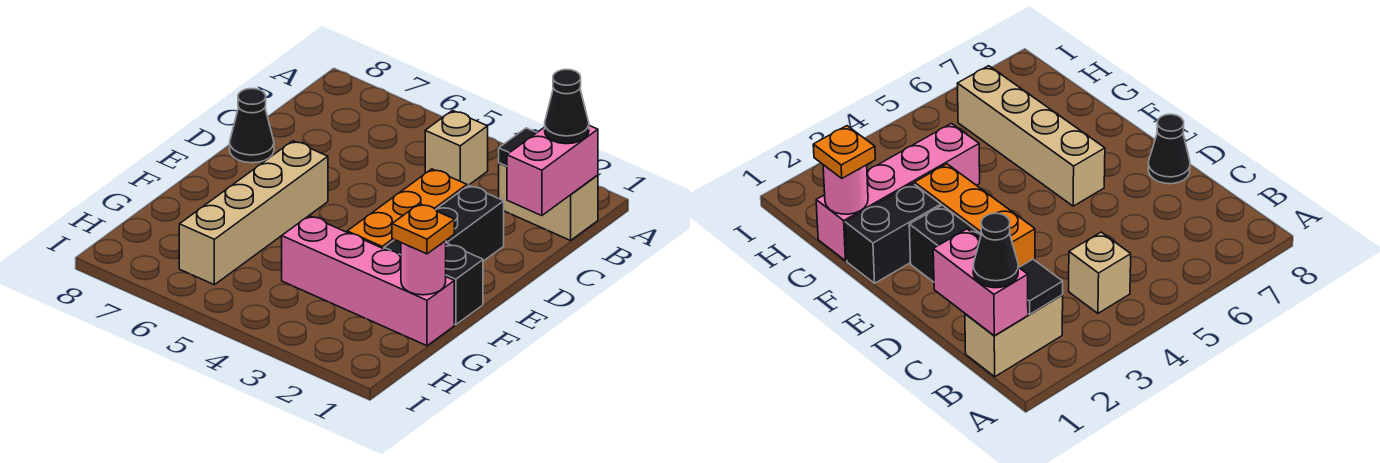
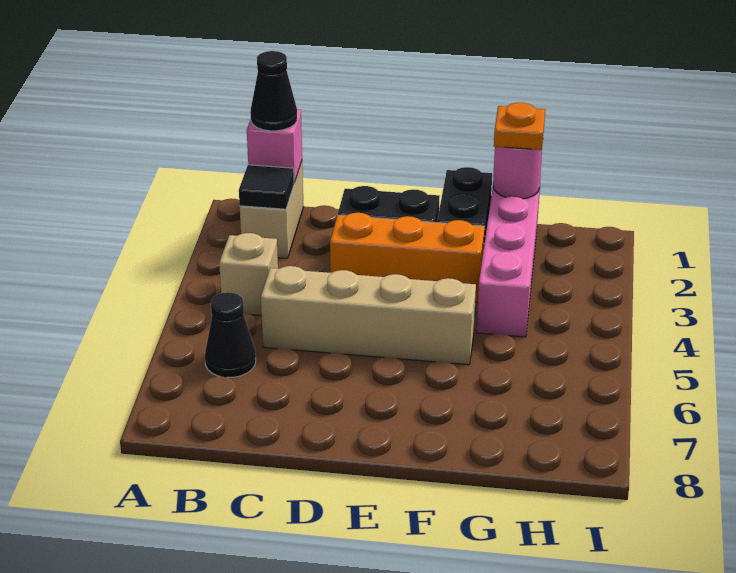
pink brick B1:C1 level 2 -> pink brick B1 level 2
black cone D8 level 1 -> black cone B6 level 1
tan brick E6:H6 level 1 -> tan brick C5:F5 level 1

